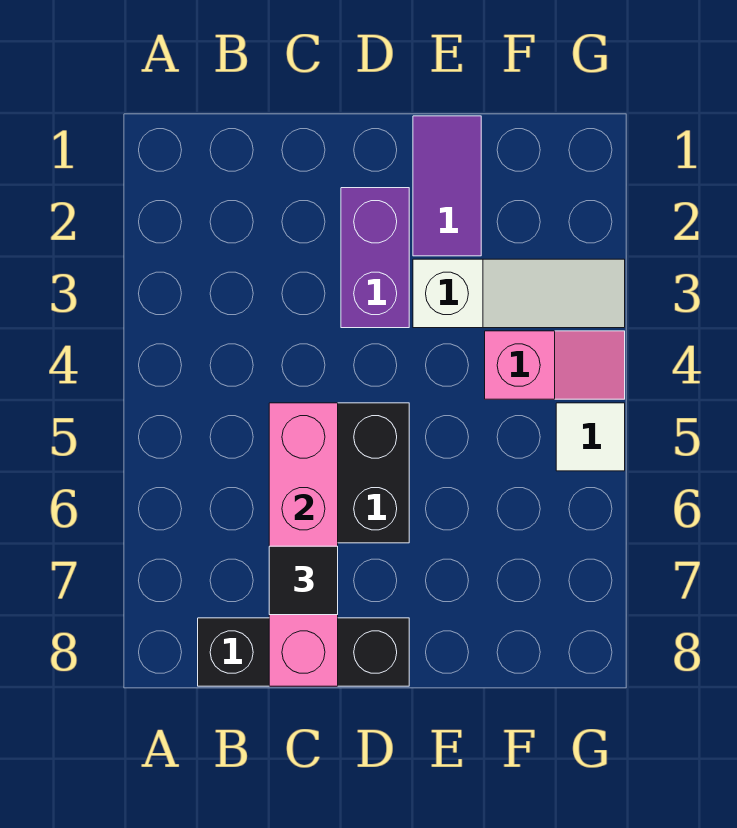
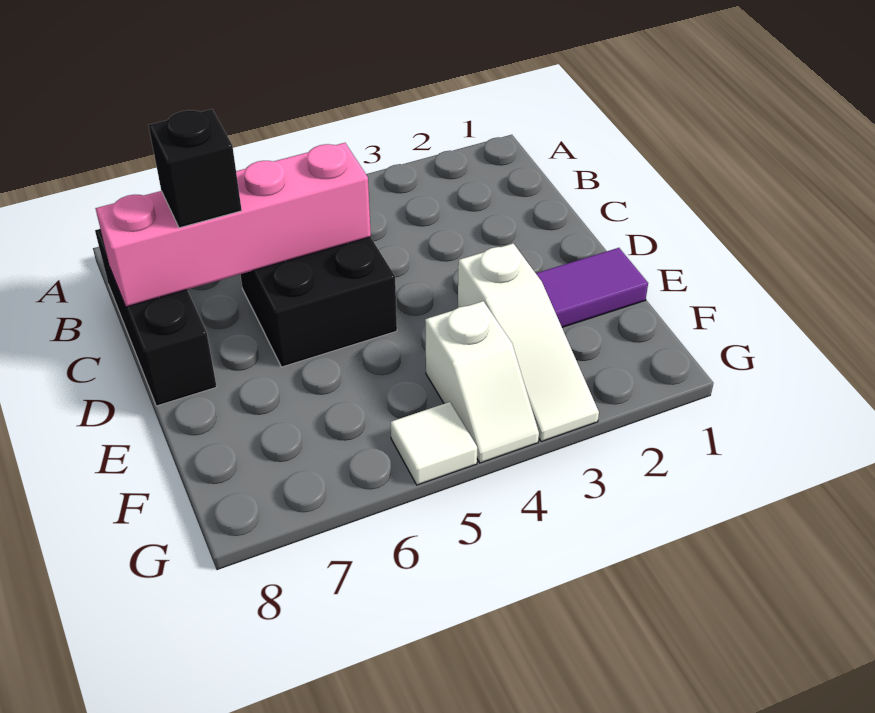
black tile C7 level 3 -> black brick C7 level 3
purple brick D2:D3 level 1 -> none
pink slope F4:G4 level 1 top F -> white slope F4:G4 level 1 top F

